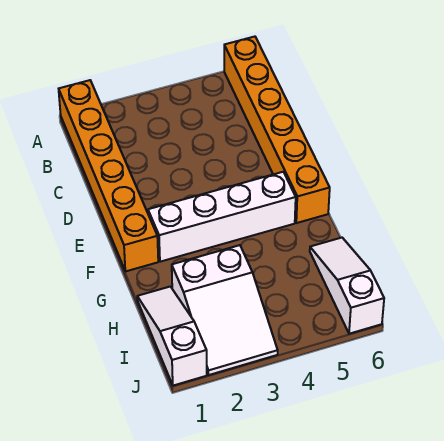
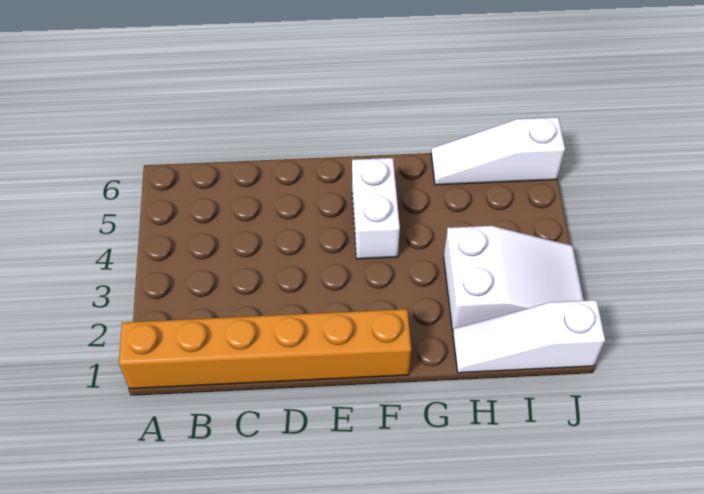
orange brick A6:F6 level 1 -> none
white brick F2:F5 level 1 -> white brick F4:F5 level 1

